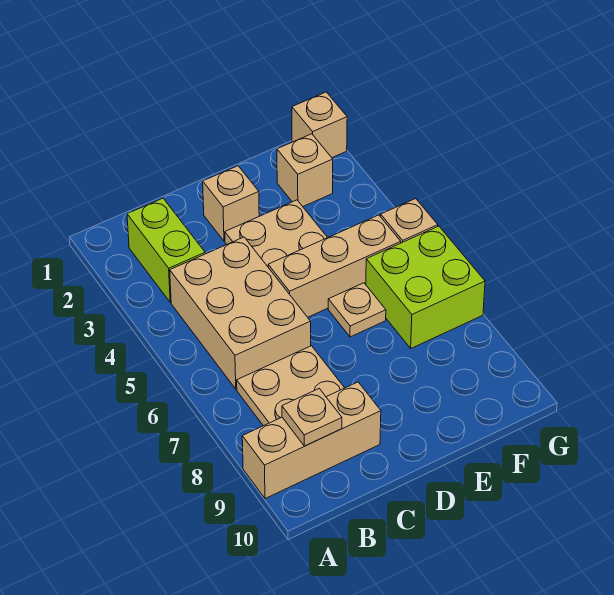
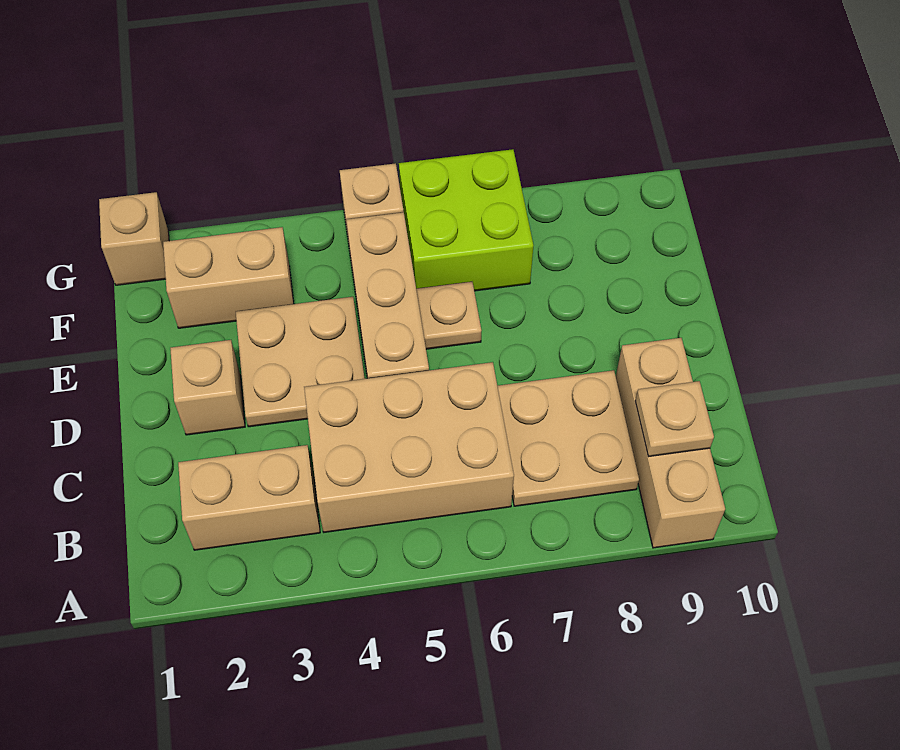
lime brick B2:B3 level 1 -> tan brick B2:B3 level 1
tan brick F2 level 1 -> tan brick F2:F3 level 1

